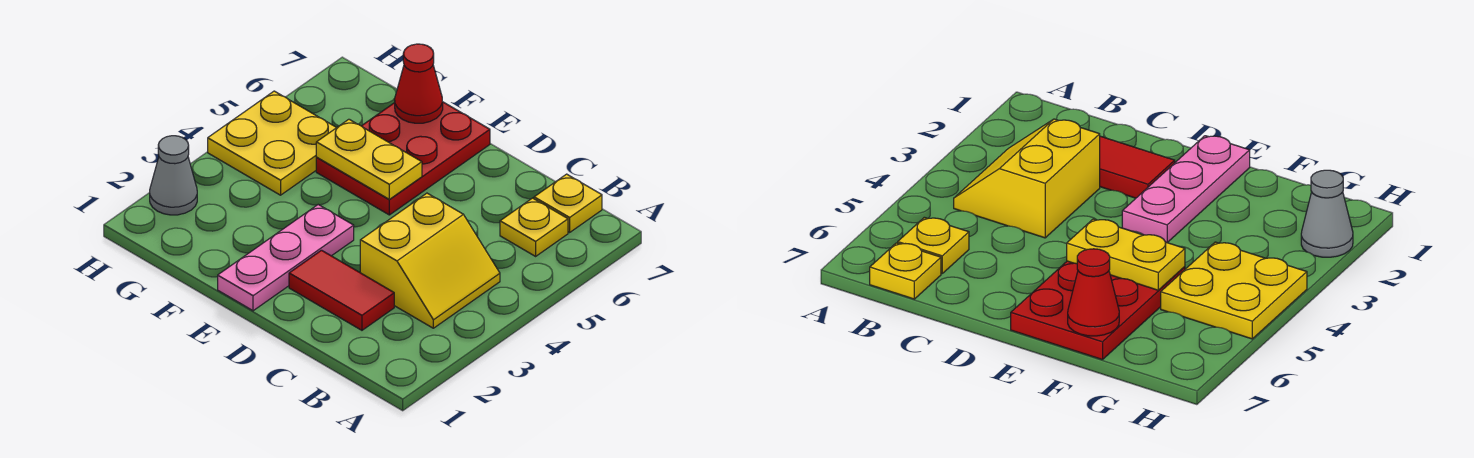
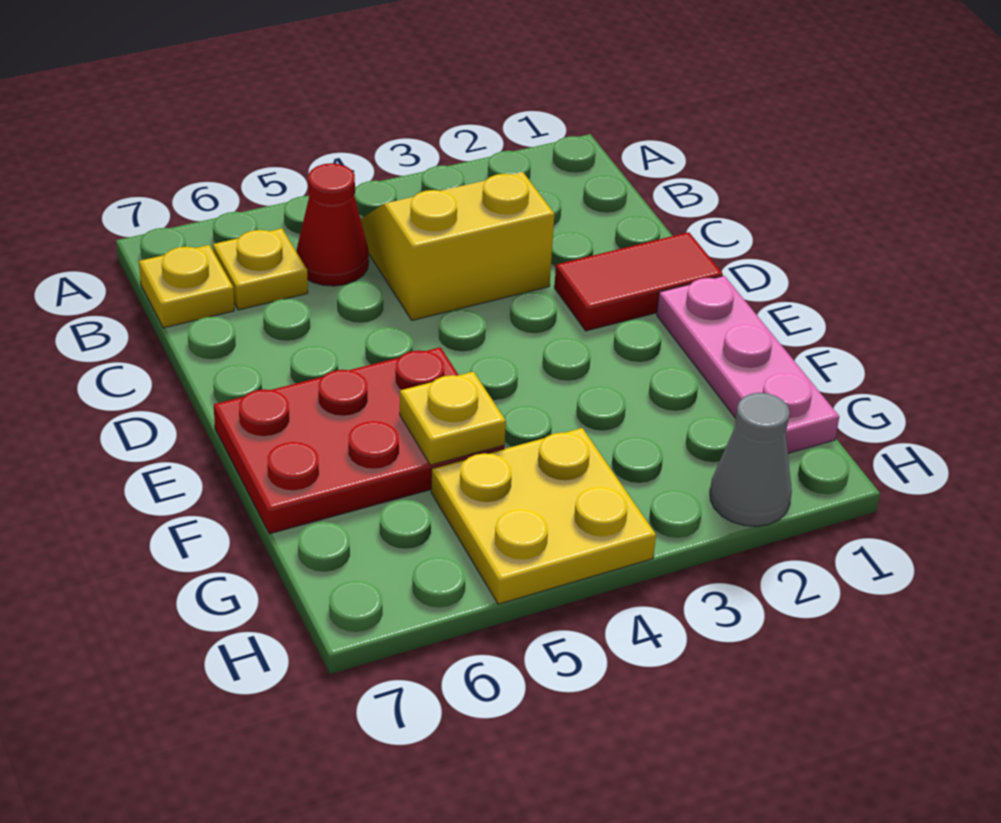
red tile C2:D2 level 1 -> red tile D1:D2 level 1
pink plate E1:E3 level 1 -> pink plate E1:G1 level 1
yellow plate E5:F5 level 2 -> yellow plate F5 level 2
red cone F7 level 2 -> red cone B5 level 1

